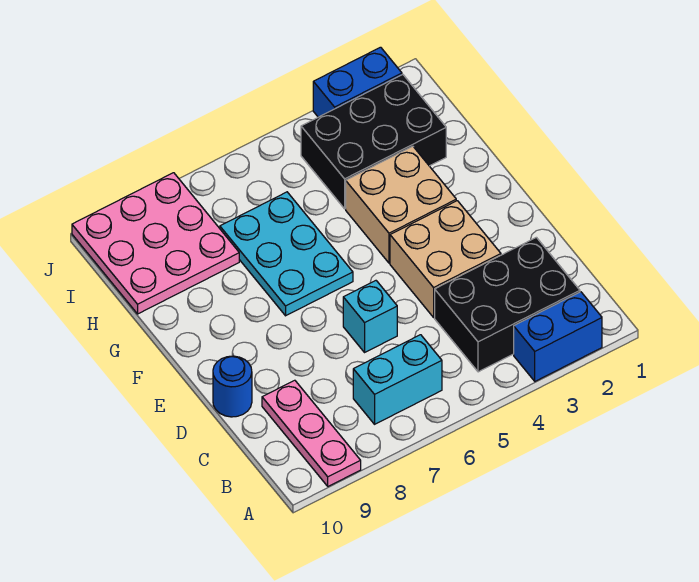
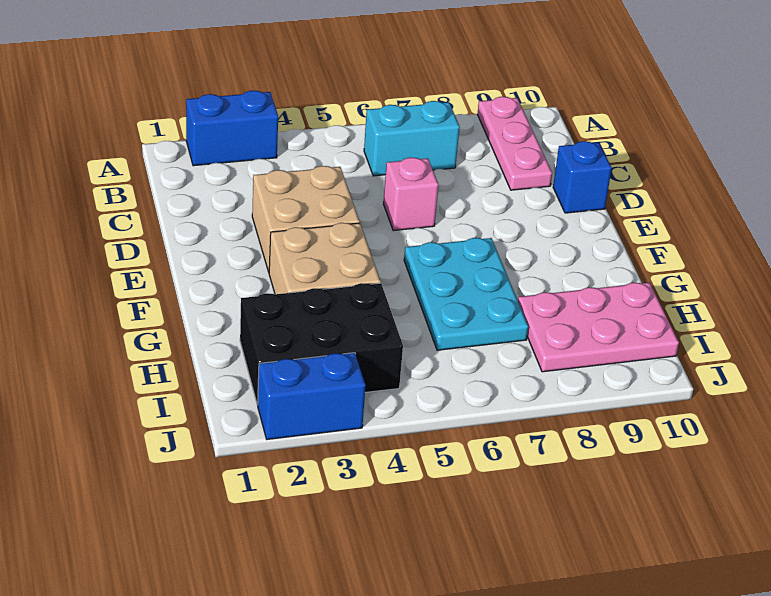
black brick B2:C4 level 1 -> none
cyan brick D6 level 1 -> pink brick D6 level 1
blue round brick D10 level 1 -> blue brick D10 level 1
pink plate H8:J10 level 1 -> pink plate H8:I10 level 1

